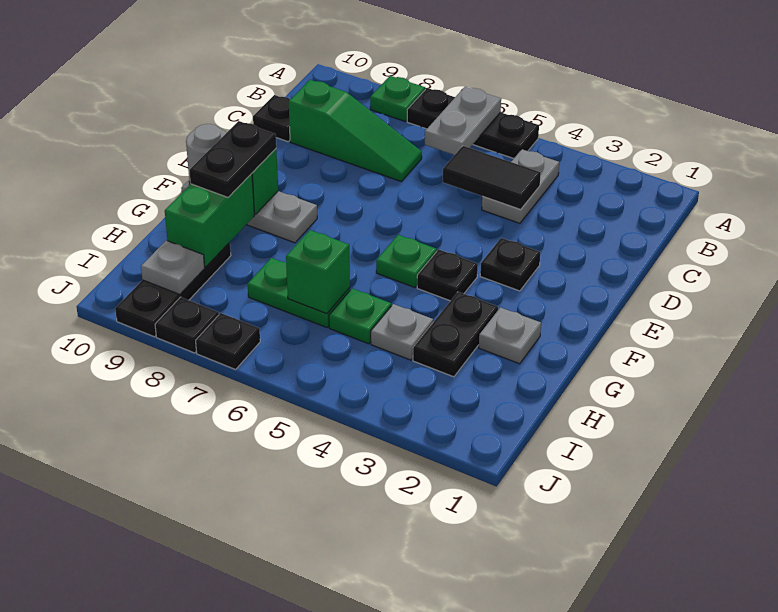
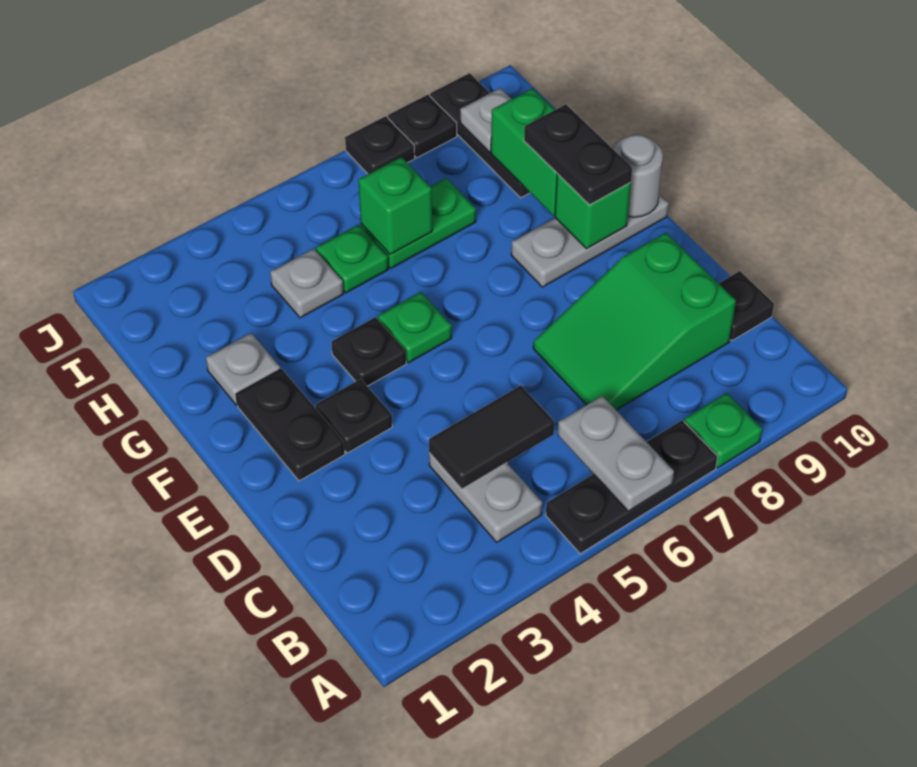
green slope C7:C9 level 1 top 9 -> green slope C7:D9 level 1 top 9
black plate G3:H3 level 1 -> black plate E2:F2 level 1

